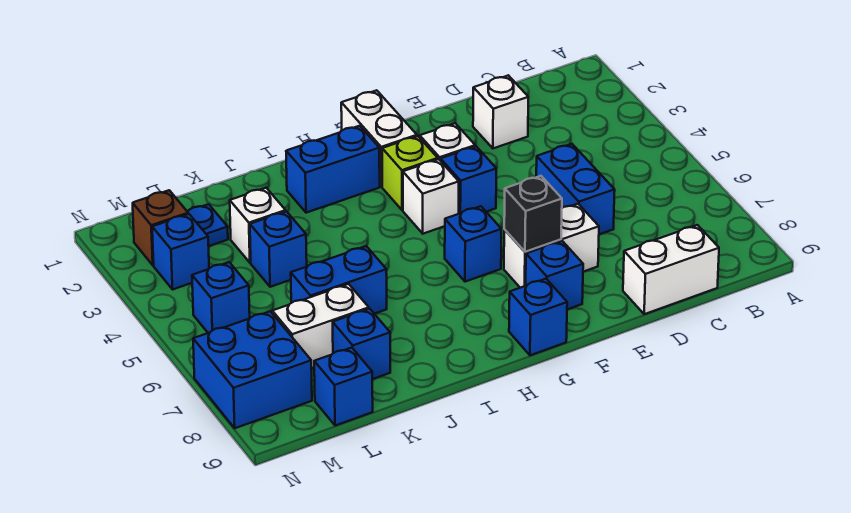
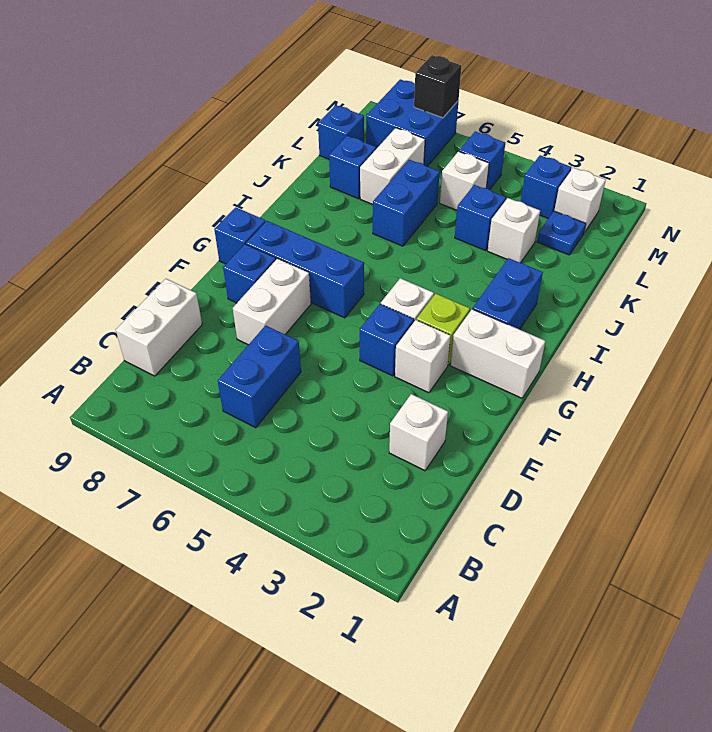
blue brick D5:D6 level 1 -> blue brick C6:D6 level 1
black brick F7 level 2 -> black brick N7 level 2
blue brick G6 level 1 -> blue brick G6:G8 level 1
none -> white brick L5 level 1
brown brick M2 level 1 -> white brick M2 level 1

